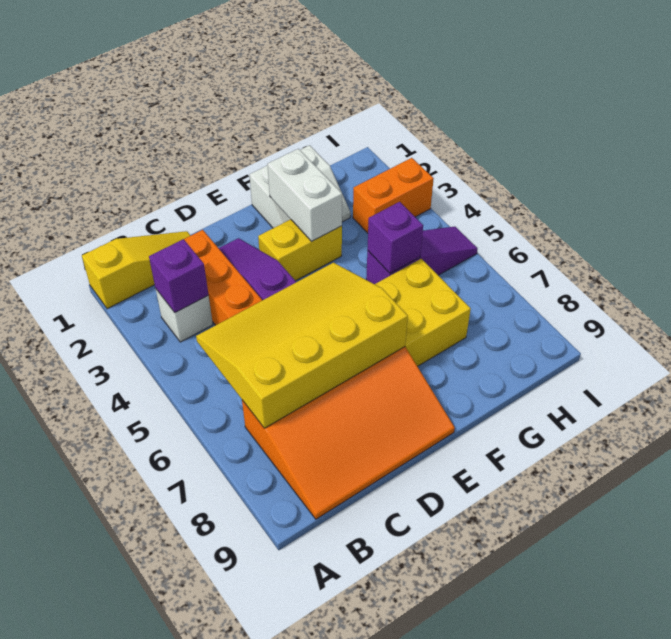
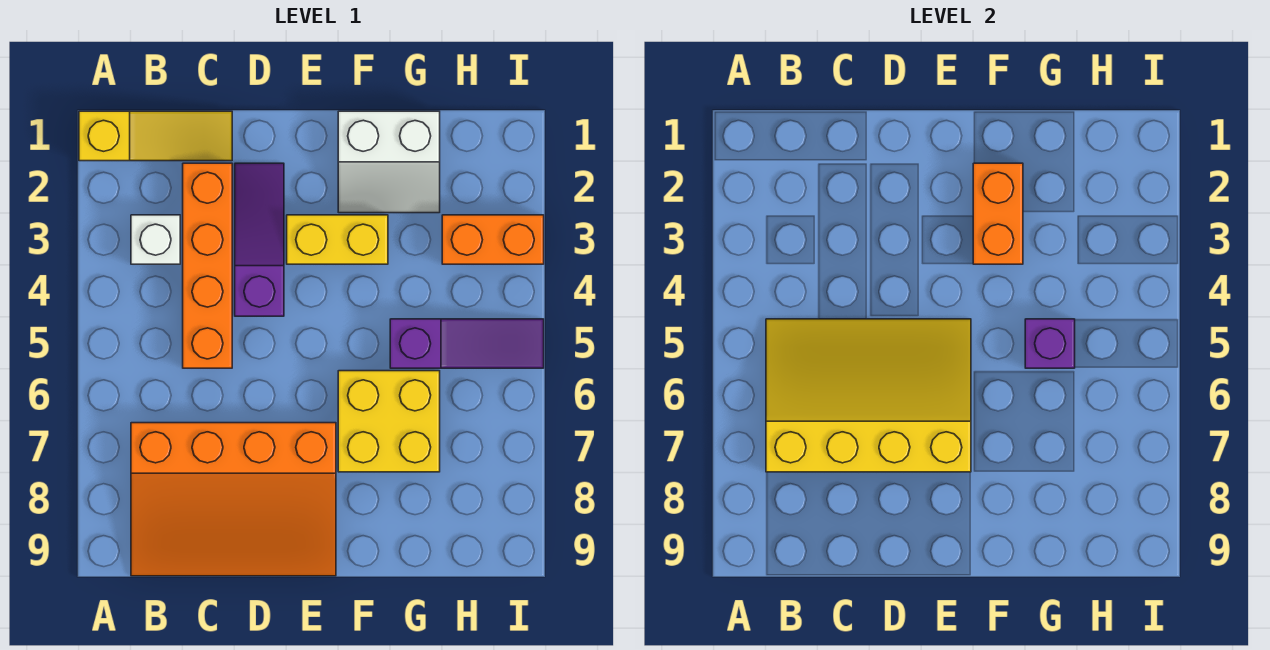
purple brick B3 level 2 -> none
white brick F2:F3 level 2 -> orange brick F2:F3 level 2

